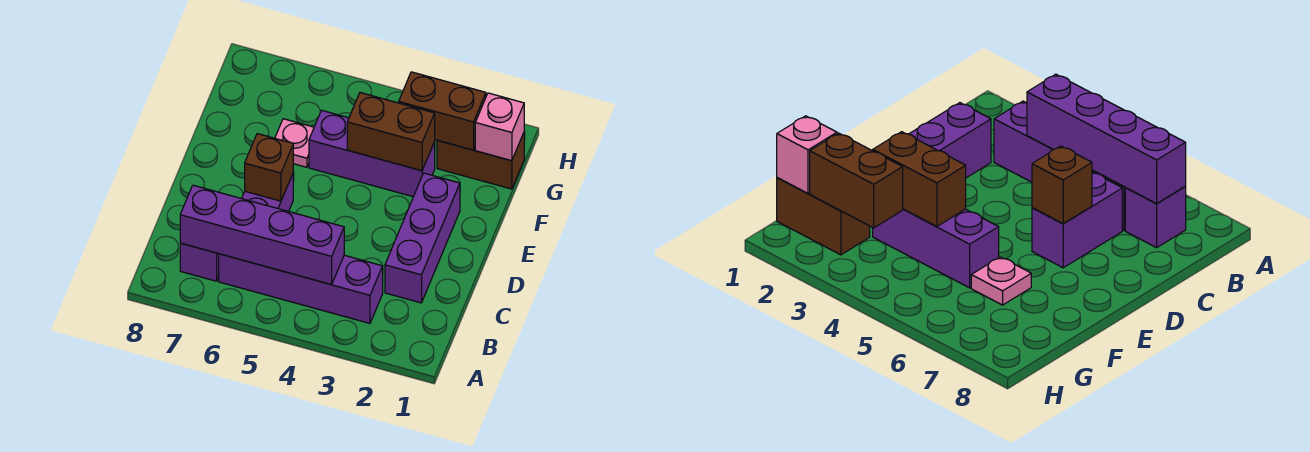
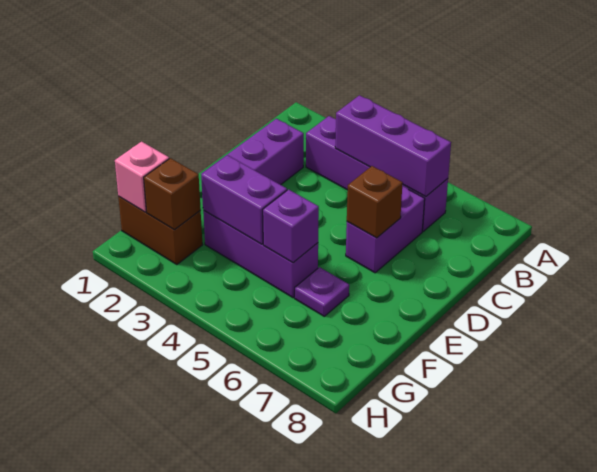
purple brick B4:B7 level 2 -> purple brick B4:B6 level 2
purple brick B7 level 1 -> purple brick F5 level 2
brown brick F3:F4 level 2 -> purple brick F3:F4 level 2
pink plate F6 level 1 -> purple plate F6 level 1
brown brick G2:G3 level 2 -> brown brick G2 level 2

